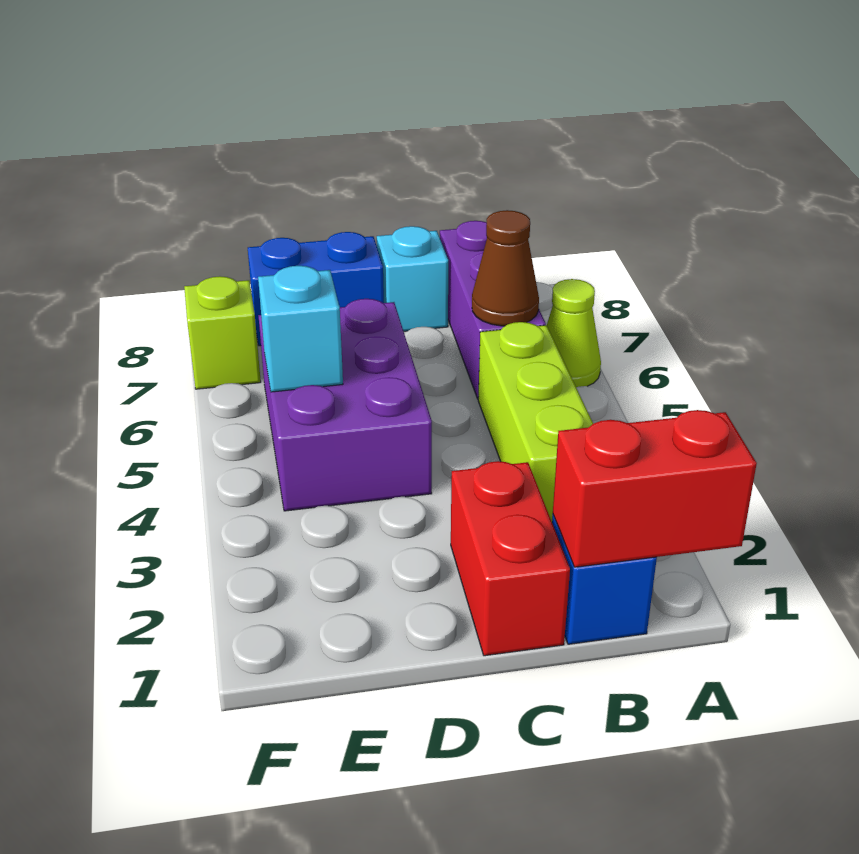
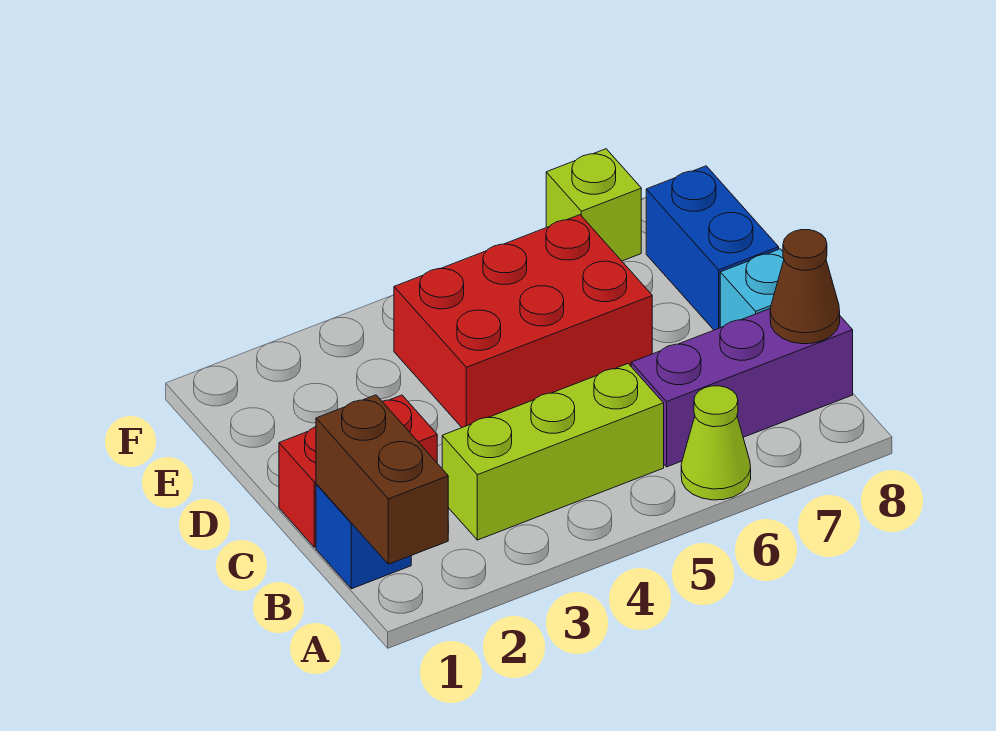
red brick A1:B1 level 2 -> brown brick A1:B1 level 2
brown cone B6 level 2 -> brown cone B8 level 2
purple brick D4:E6 level 1 -> red brick D4:E6 level 1
cyan brick E5 level 2 -> none

